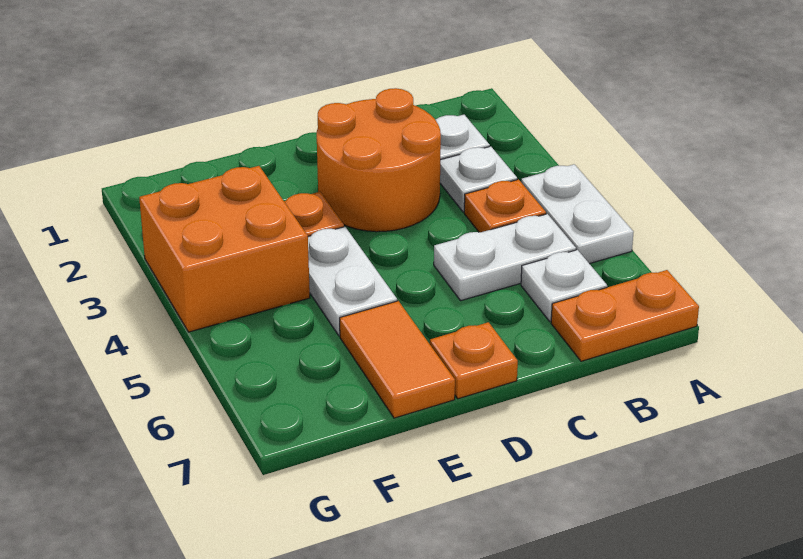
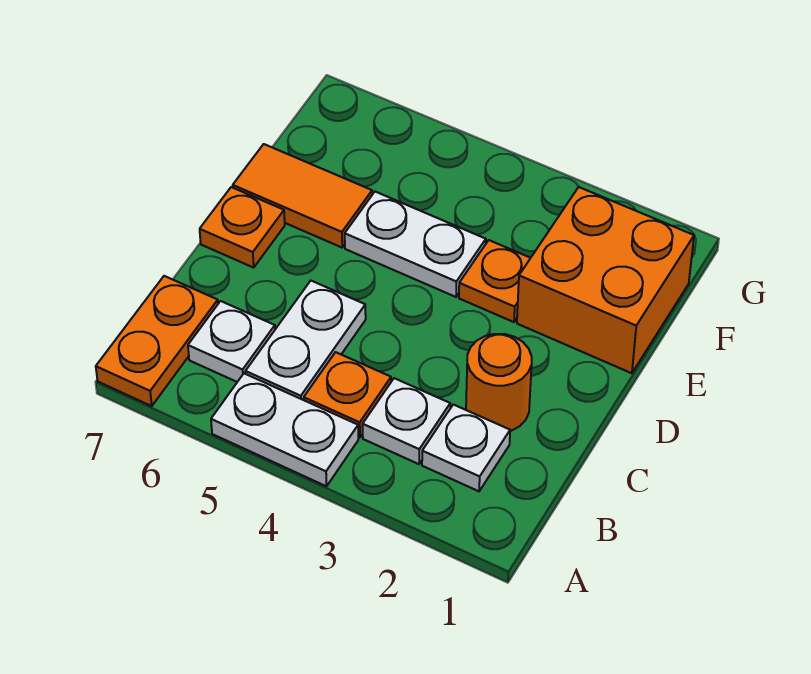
orange round brick C2:D3 level 1 -> orange round brick C2 level 1
orange brick F3:G4 level 1 -> orange brick E1:F2 level 1

